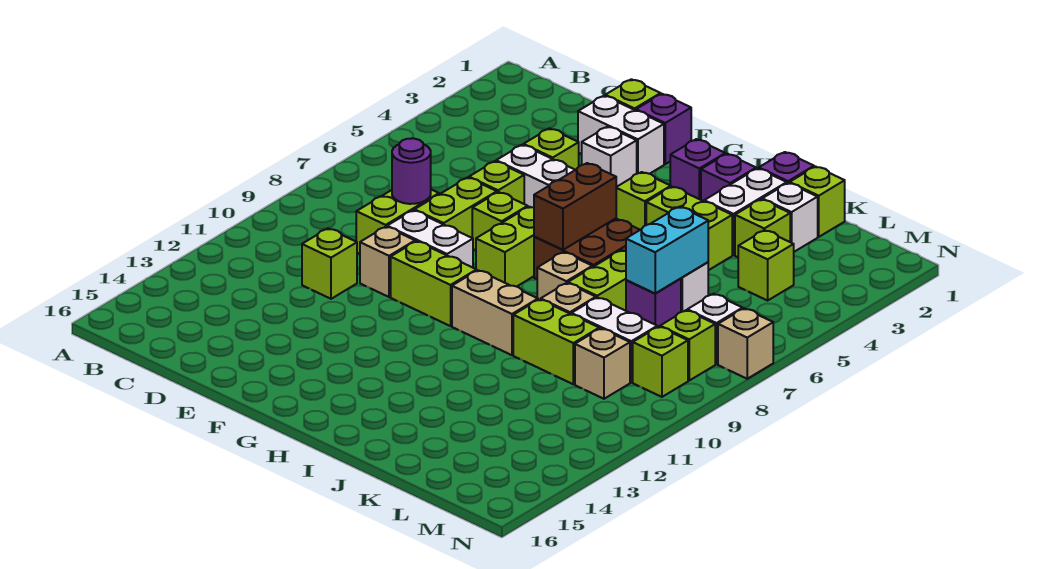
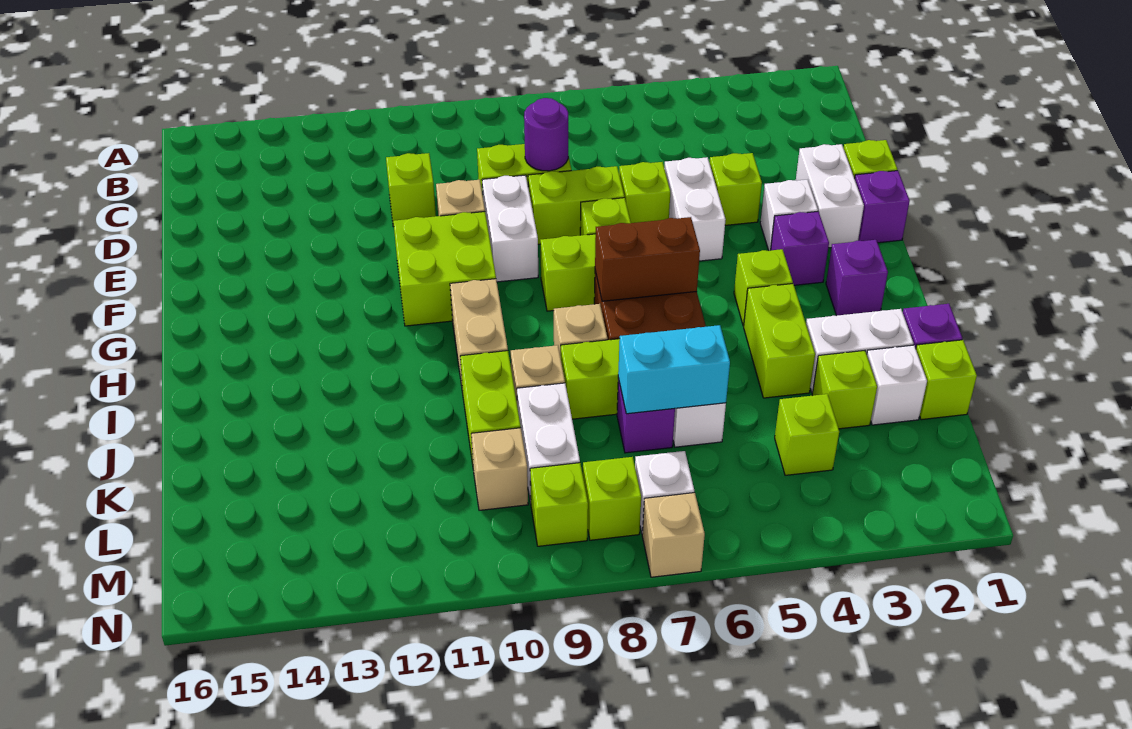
lime brick F10:G10 level 1 -> lime brick F10:G11 level 1
purple brick I2 level 1 -> purple brick G3 level 1

